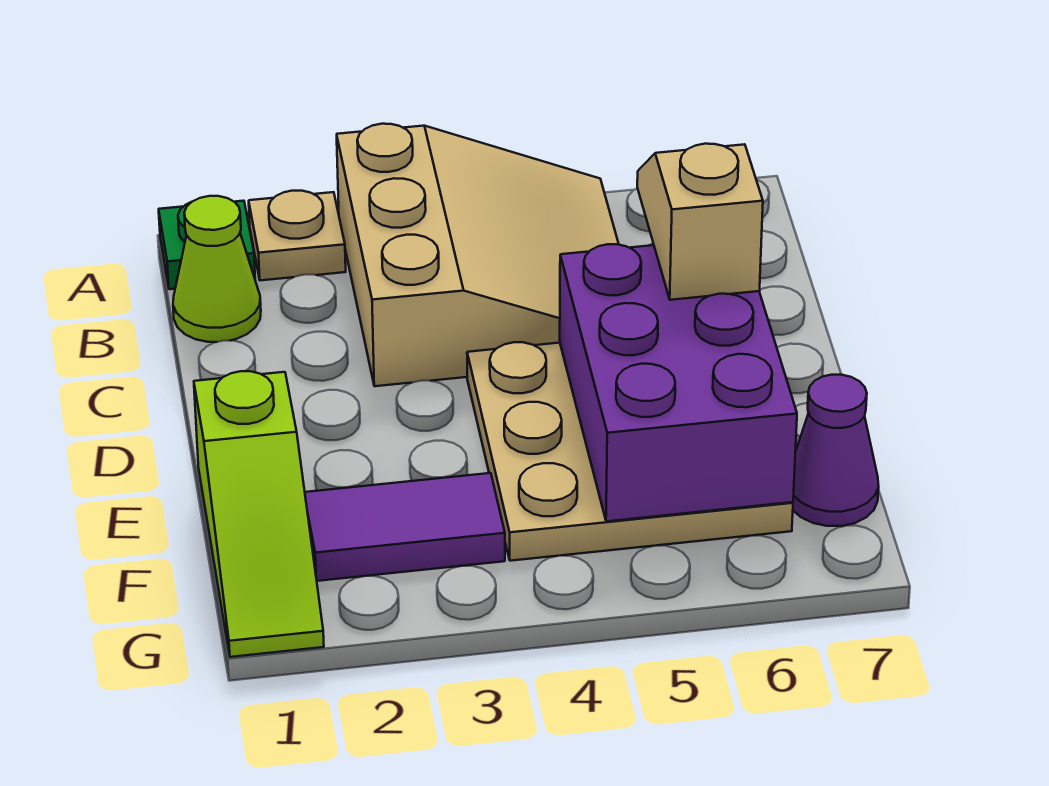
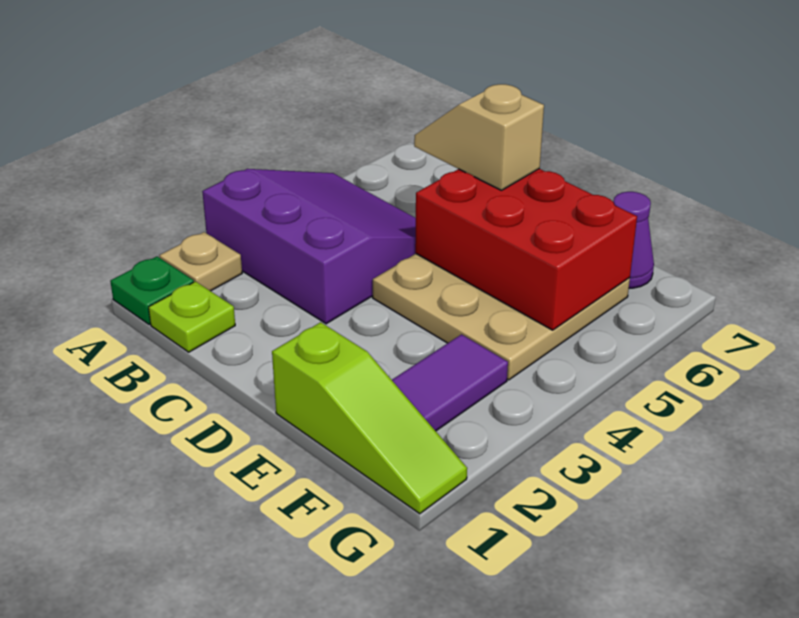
tan slope A3:C5 level 1 top 3 -> purple slope A3:C5 level 1 top 3
lime cone B1 level 1 -> lime plate B1 level 1
purple brick D5:F6 level 2 -> red brick D5:F6 level 2

